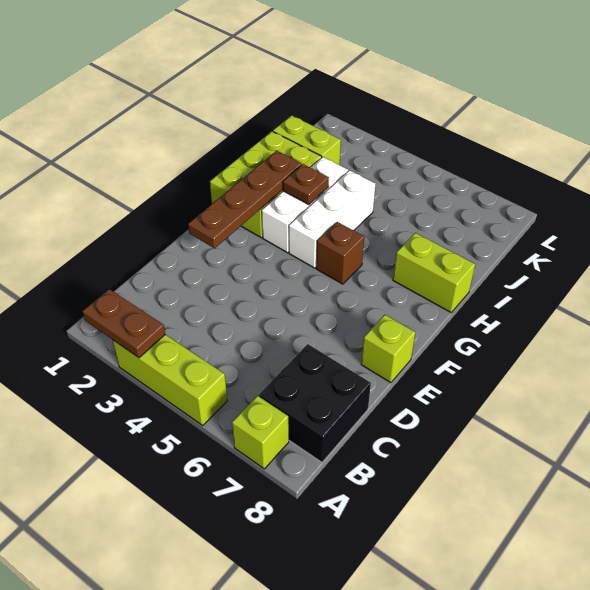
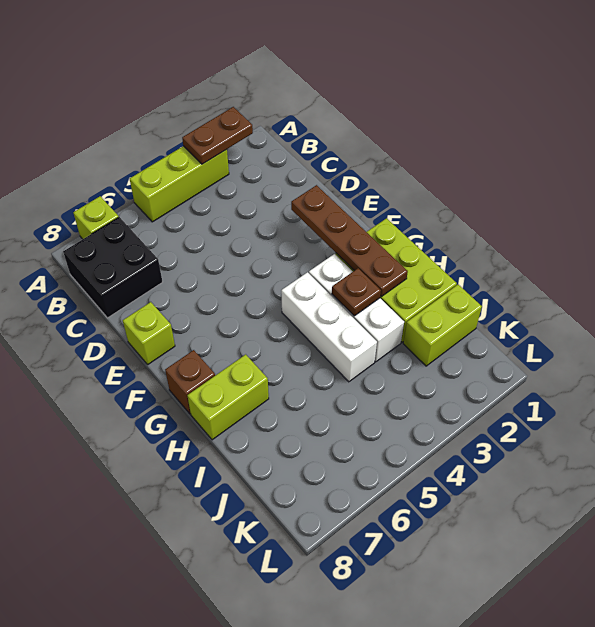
brown brick G5 level 1 -> brown brick G8 level 1

